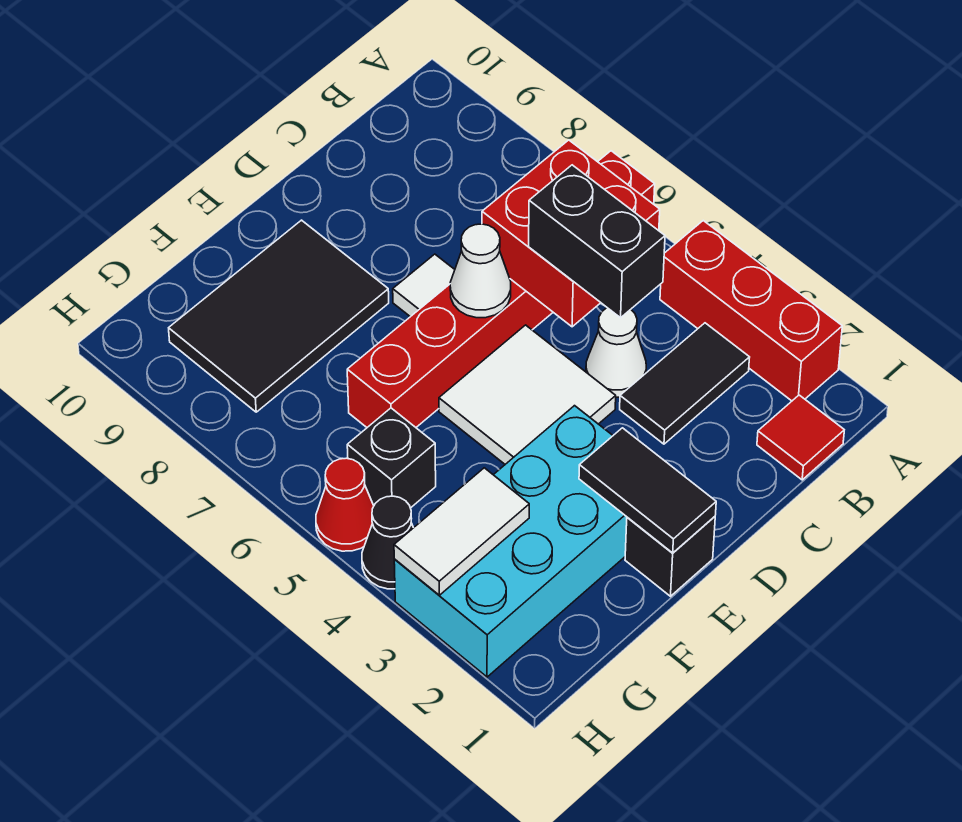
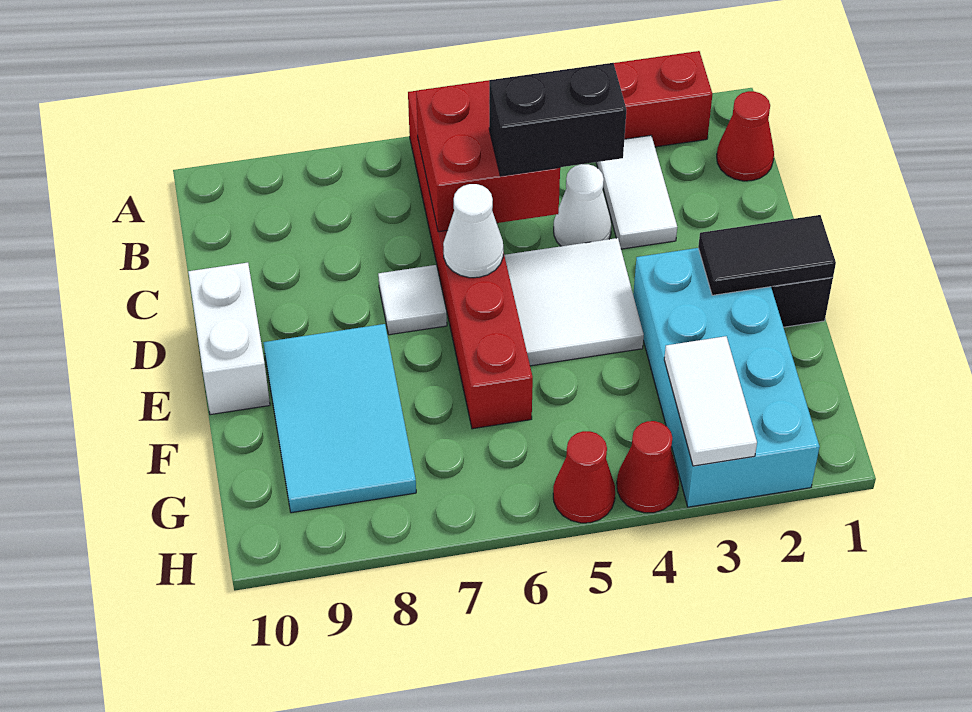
red tile B1 level 1 -> red cone B1 level 1
black tile B3:C3 level 1 -> white tile B3:C3 level 1
none -> white brick D10:E10 level 1
black tile E8:G9 level 1 -> cyan tile E8:G9 level 1
black brick G5 level 1 -> none
black cone H4 level 1 -> red cone H4 level 1

